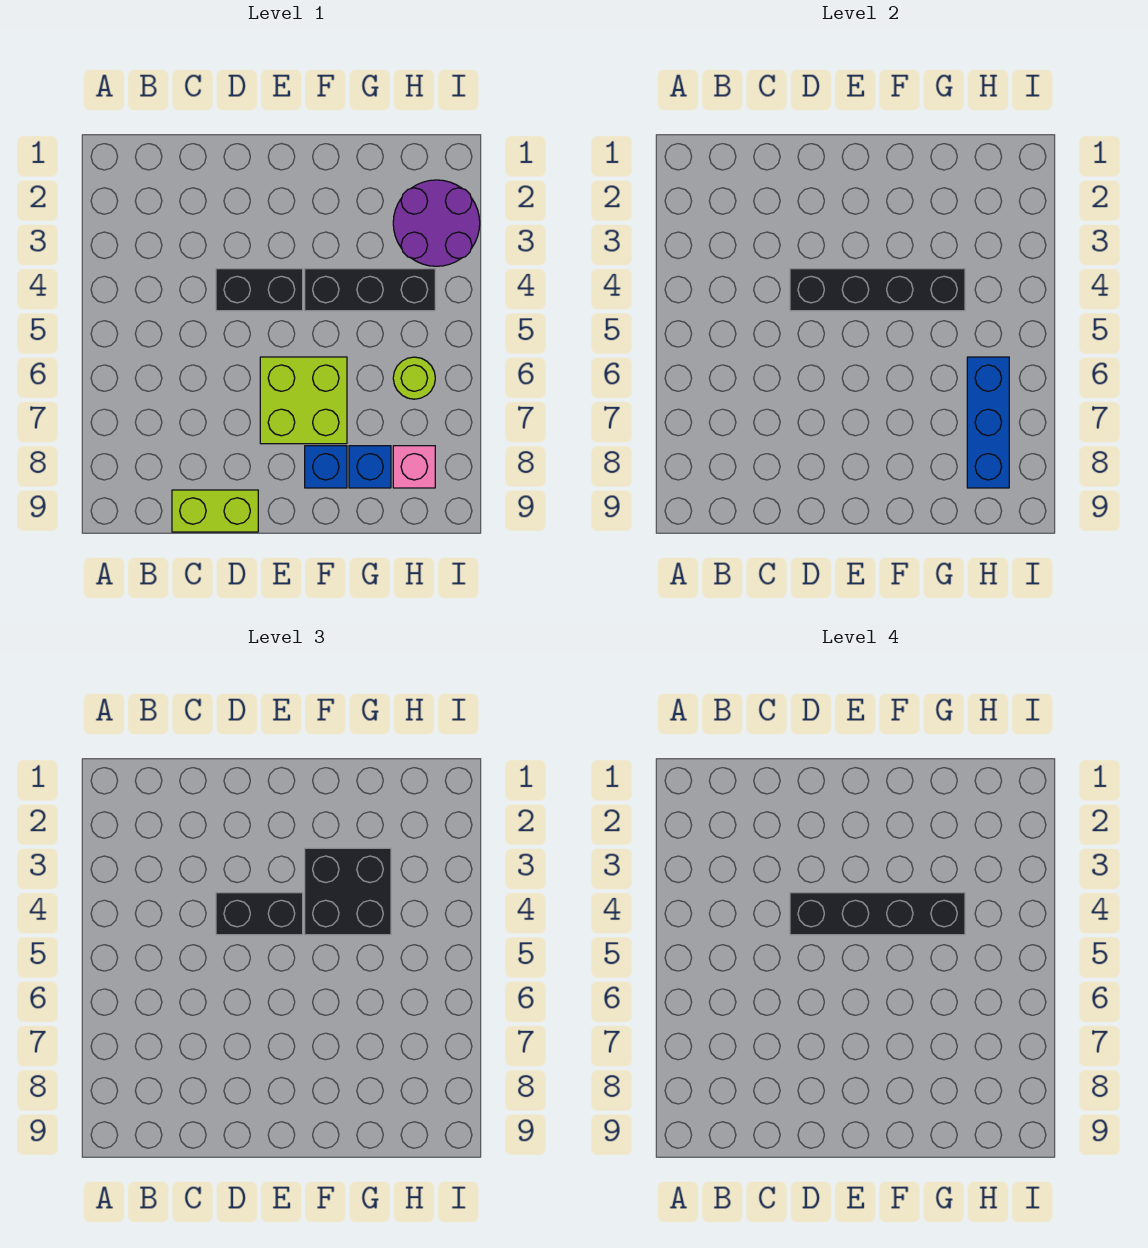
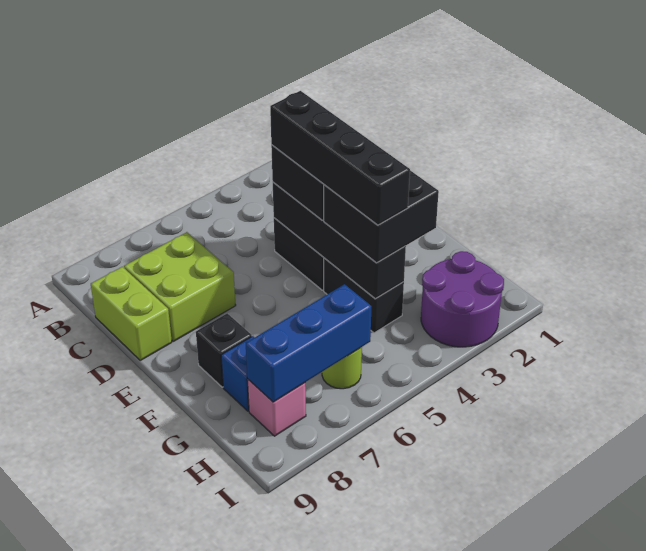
lime brick E6:F7 level 1 -> lime brick C7:D8 level 1
black brick F4:H4 level 1 -> black brick F4:G4 level 1
blue brick F8 level 1 -> black brick F8 level 1

